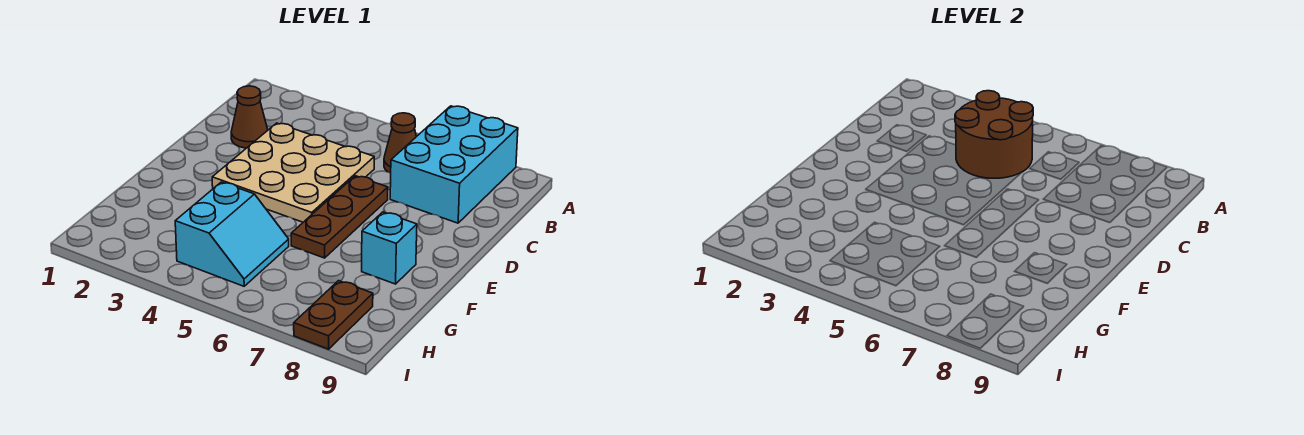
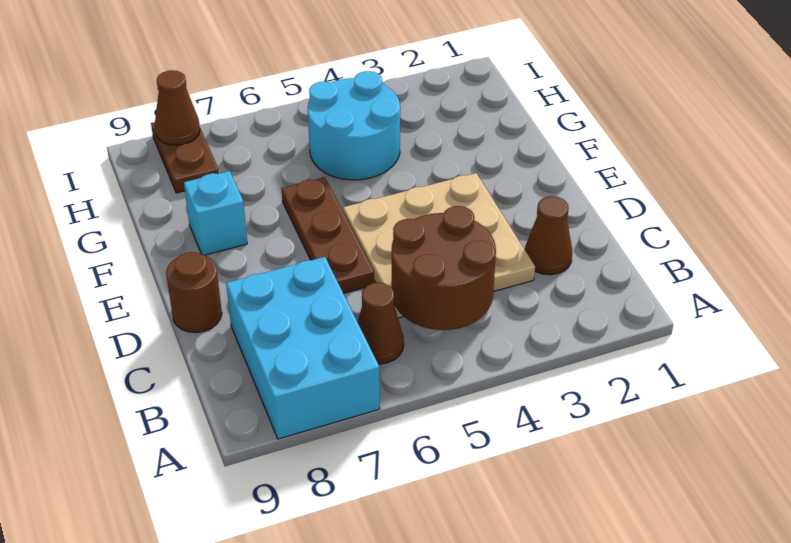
none -> brown round brick D9 level 1
cyan slope G4:H5 level 1 top 4 -> cyan round brick G4:H5 level 1
none -> brown cone I8 level 2

